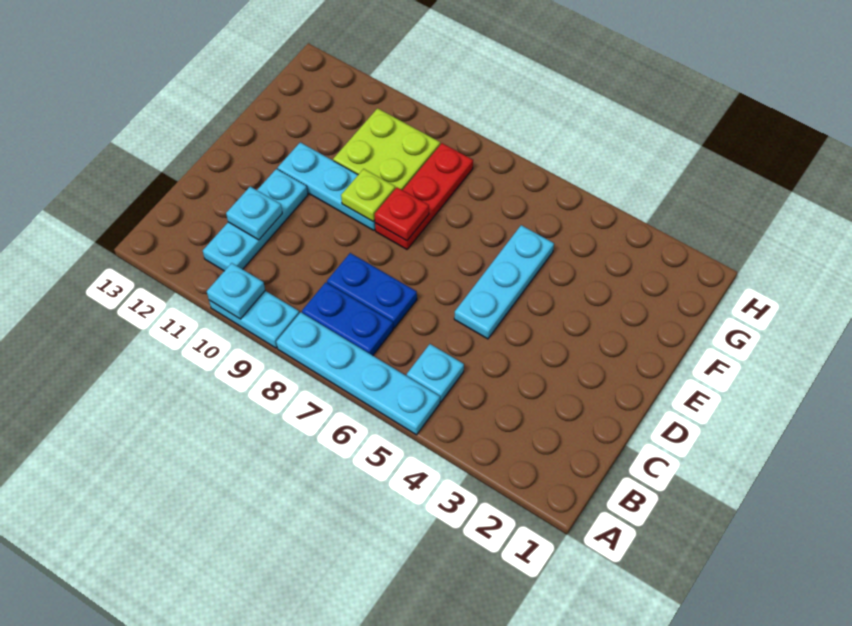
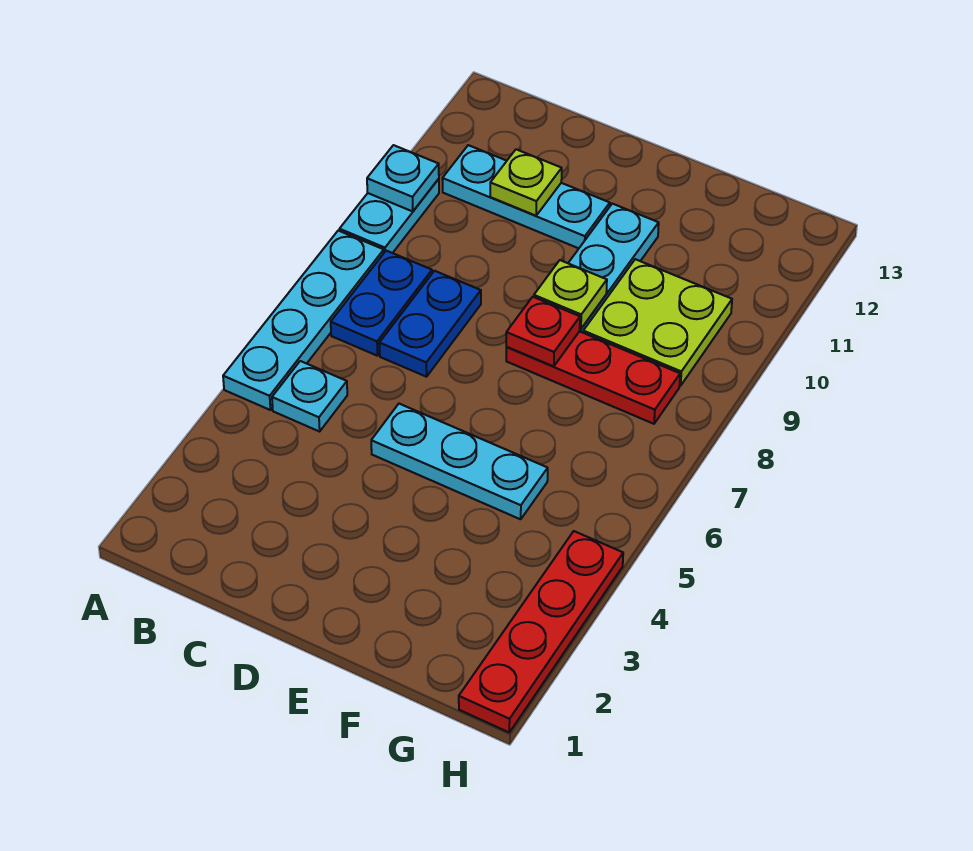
cyan plate C11 level 2 -> lime plate C11 level 2
none -> red plate H1:H4 level 1

